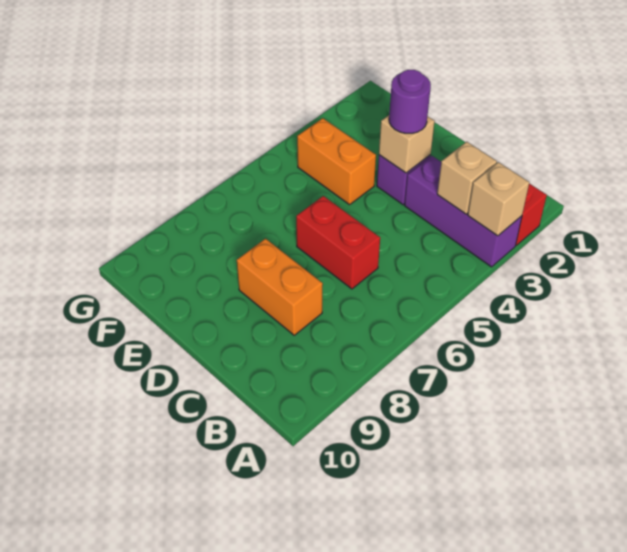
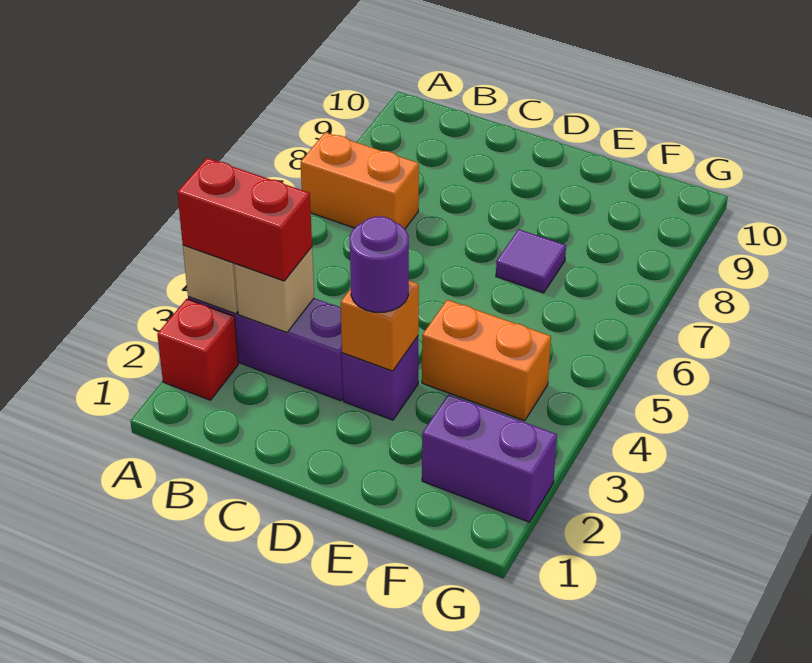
red brick C6:D6 level 1 -> red brick A3:B3 level 3
orange brick C8:D8 level 1 -> orange brick A7:B7 level 1
tan brick D3 level 2 -> orange brick D3 level 2
none -> purple tile E7 level 1
none -> purple brick F2:G2 level 1

